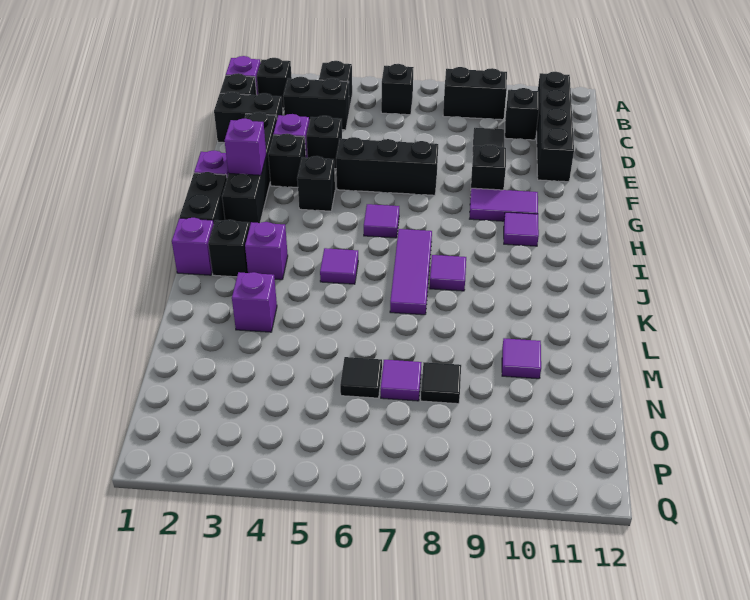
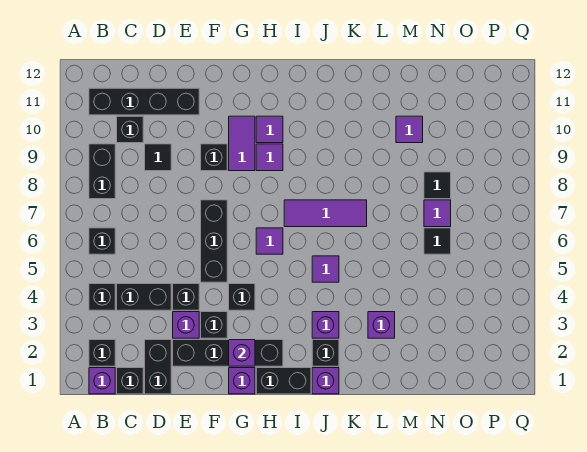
black brick C3:C4 level 1 -> black brick C4:D4 level 1
purple tile J8 level 1 -> purple tile H9 level 1

